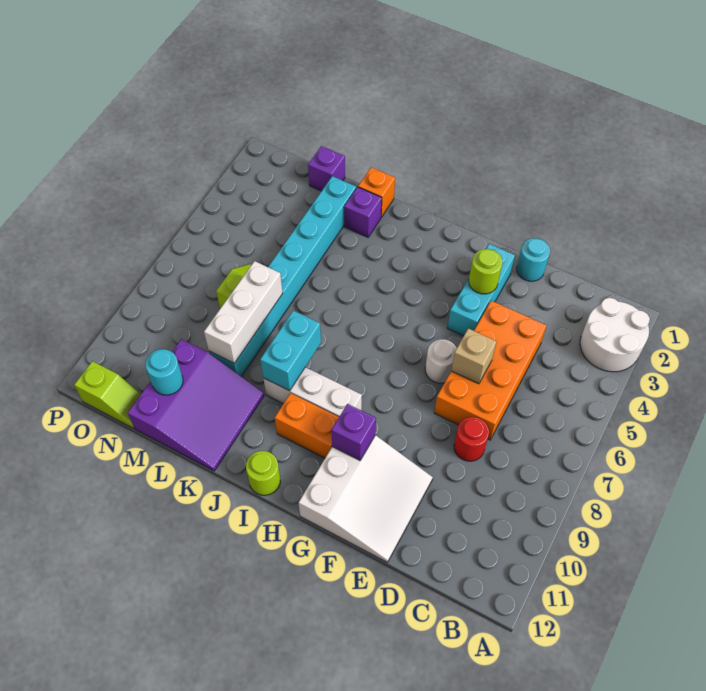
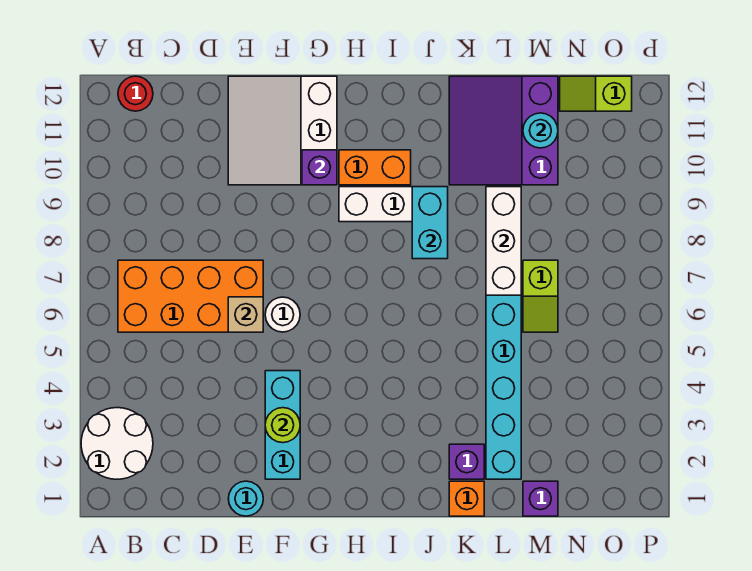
orange brick D4:E7 level 1 -> orange brick B6:E7 level 1
red round brick D8 level 1 -> red round brick B12 level 1
lime round brick I12 level 1 -> none

